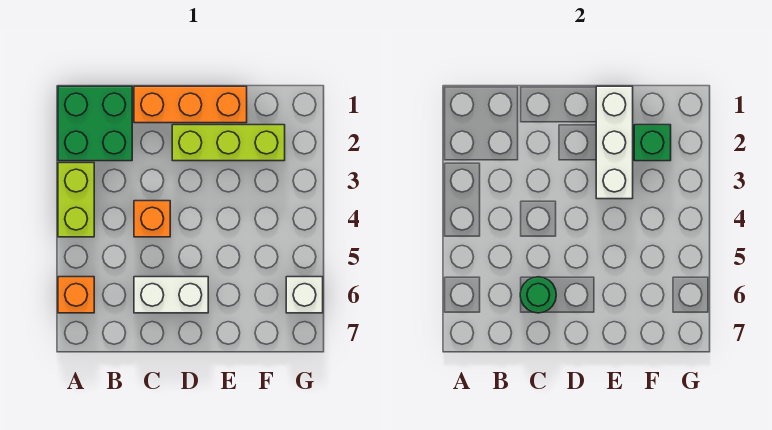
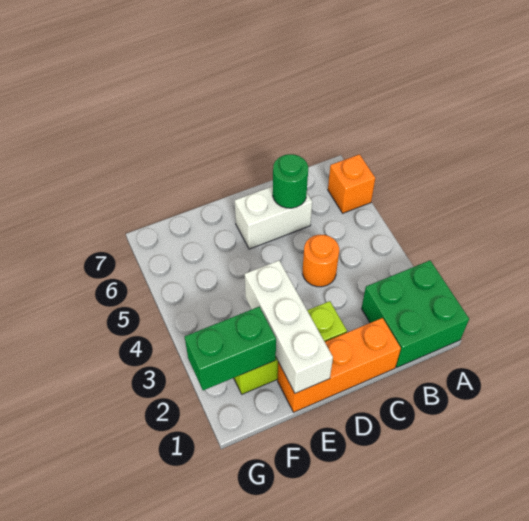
lime brick A3:A4 level 1 -> none
orange brick C4 level 1 -> orange round brick C4 level 1
green brick F2 level 2 -> green brick F2:G2 level 2
white brick G6 level 1 -> none

